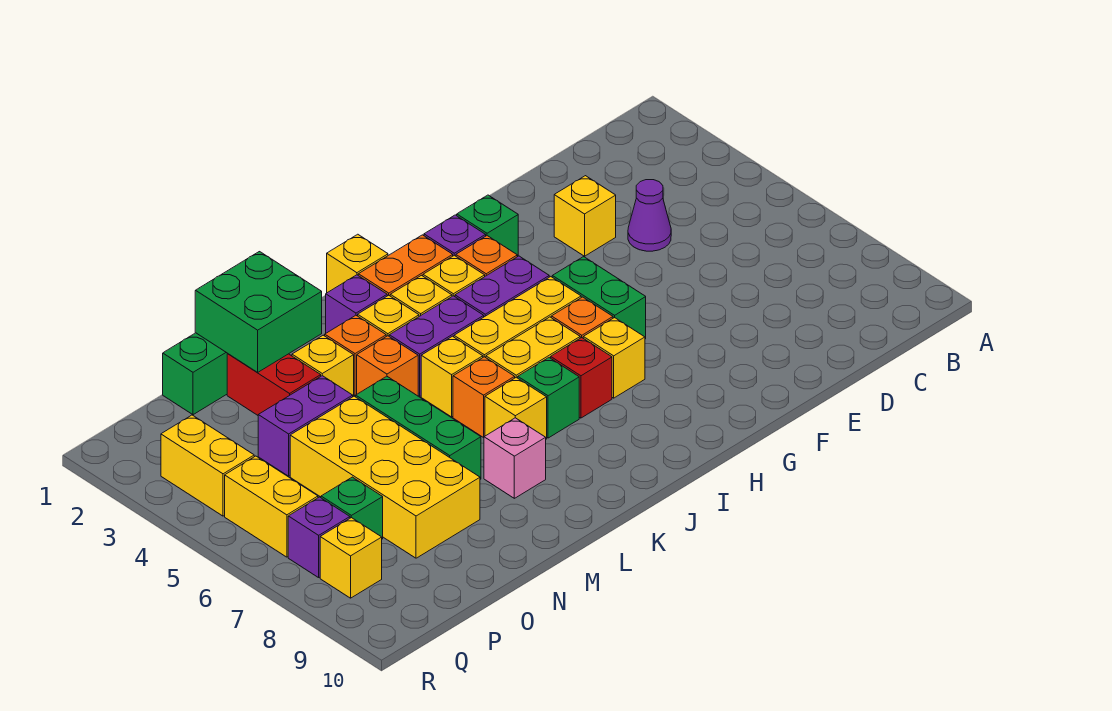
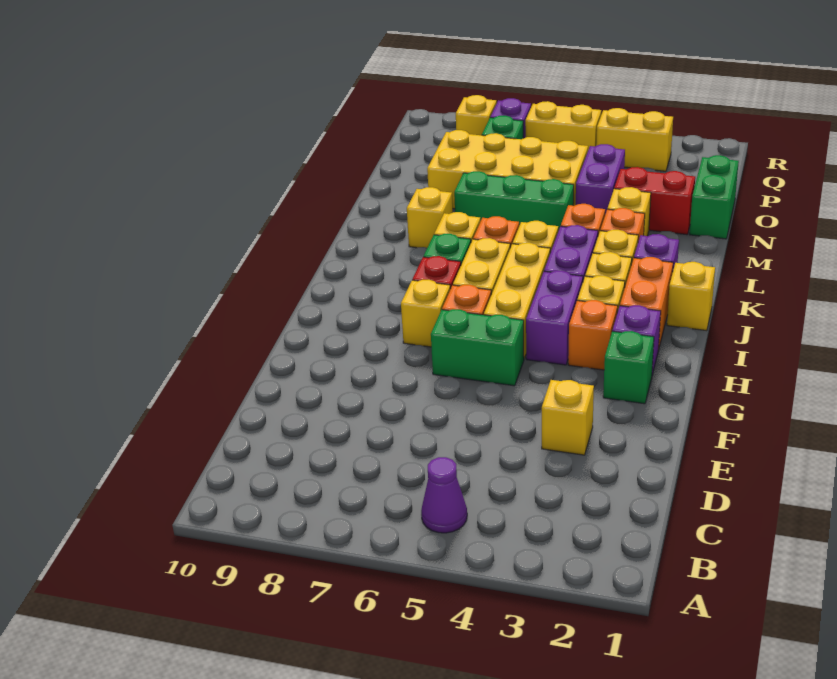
purple cone D4 level 1 -> purple cone B5 level 1
pink brick L8 level 1 -> yellow brick L8 level 1
green brick M1:N2 level 2 -> none

